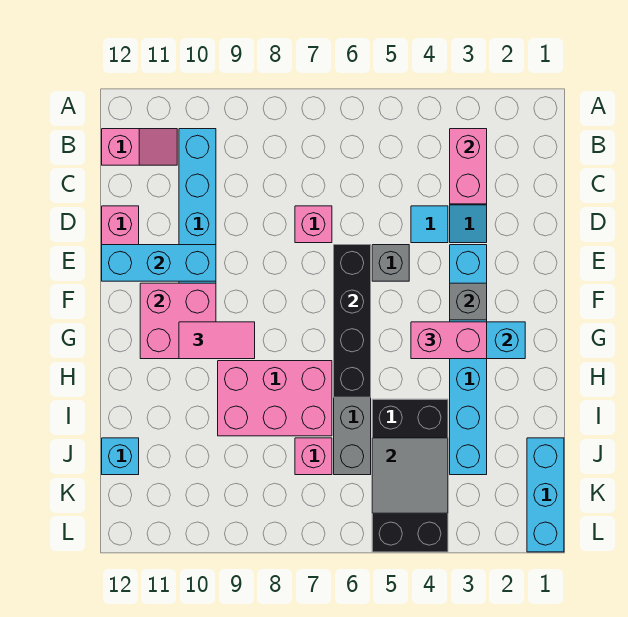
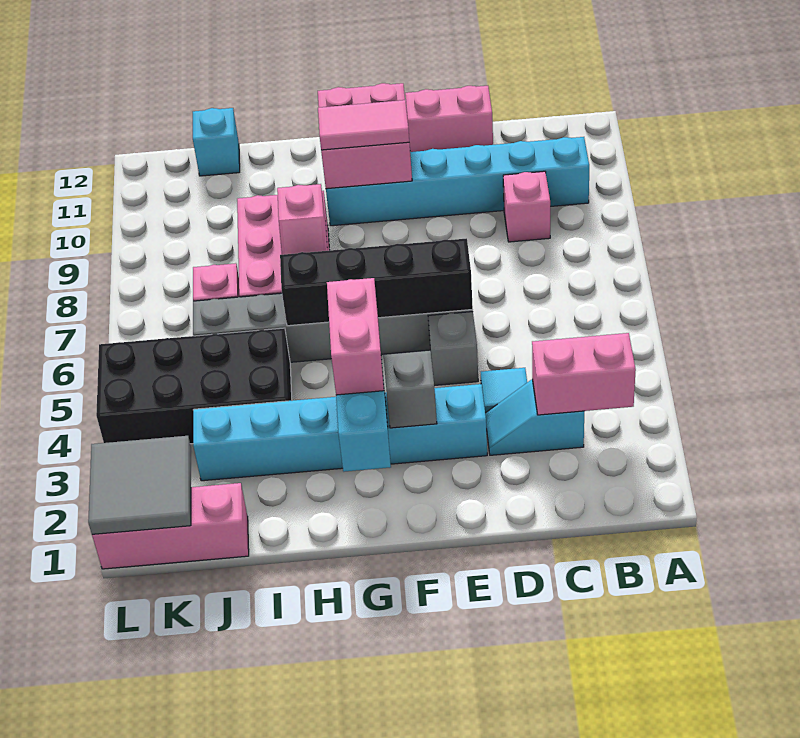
pink slope B11:B12 level 1 top 12 -> pink slope H7:H8 level 2 top 8
pink brick D7 level 1 -> pink brick C9 level 1
cyan brick E10:E12 level 2 -> none
pink tile G9:G10 level 3 -> pink tile F10:G10 level 3
cyan brick J1:L1 level 1 -> pink brick J1:L1 level 1
grey tile J4:K5 level 2 -> grey tile K1:L2 level 2

